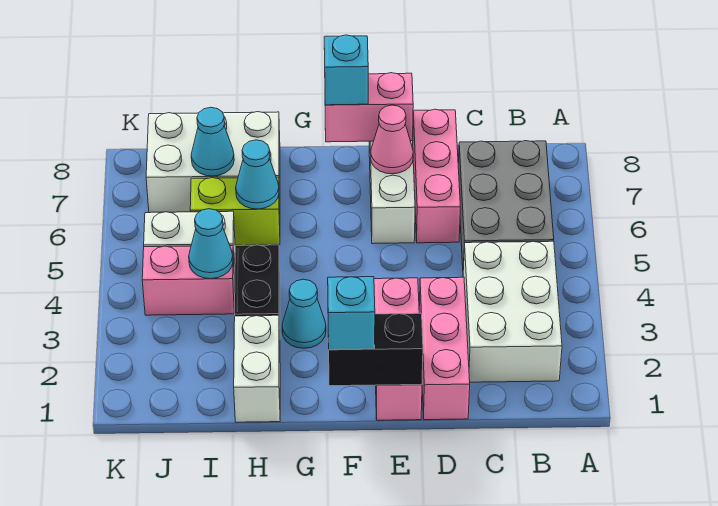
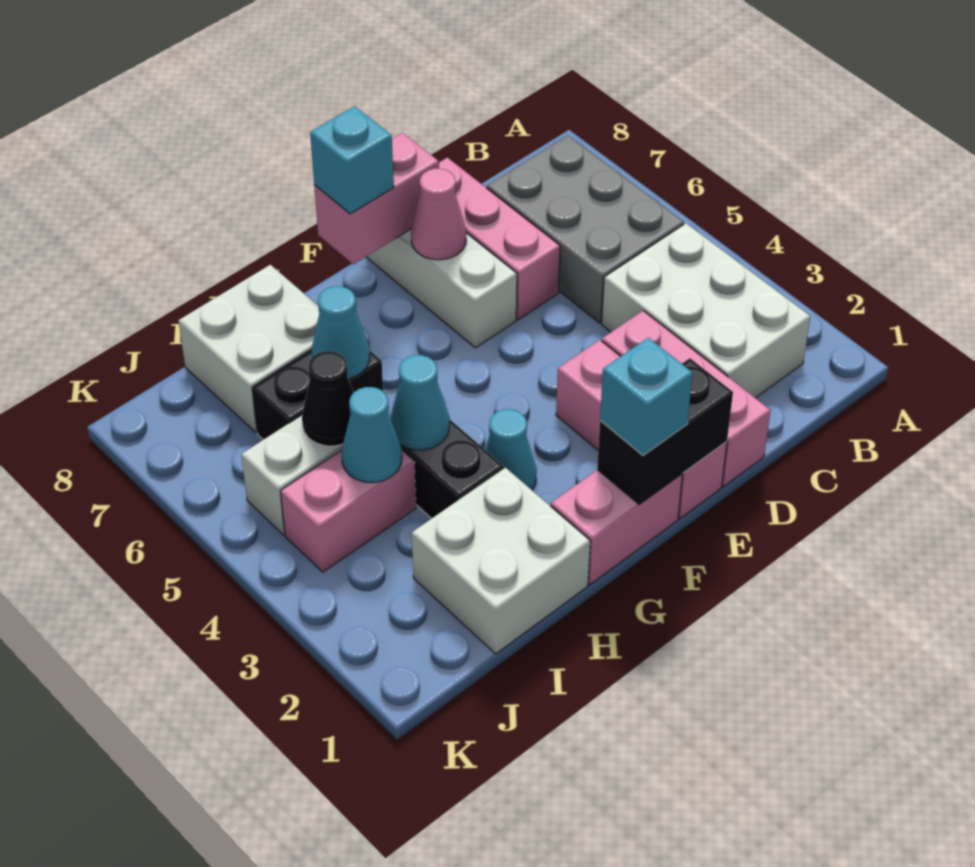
none -> pink brick F1:G1 level 1
white brick H1:H2 level 1 -> white brick H1:I2 level 1
lime brick H6:I6 level 1 -> black brick H6:I6 level 1
white brick H7:J8 level 1 -> white brick H7:I8 level 1
none -> black cone I5 level 2
cyan cone I7 level 2 -> cyan cone H4 level 2

